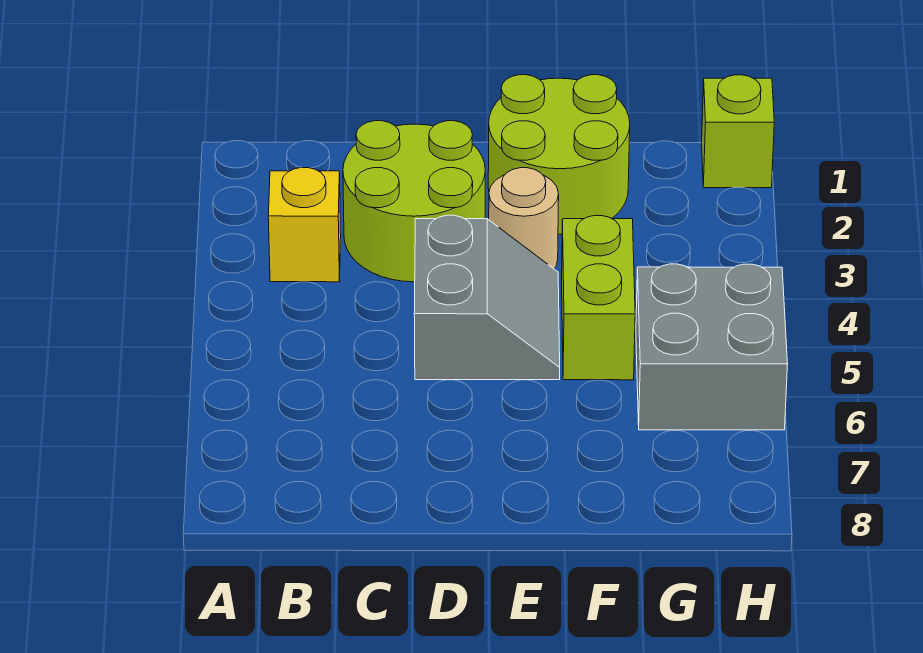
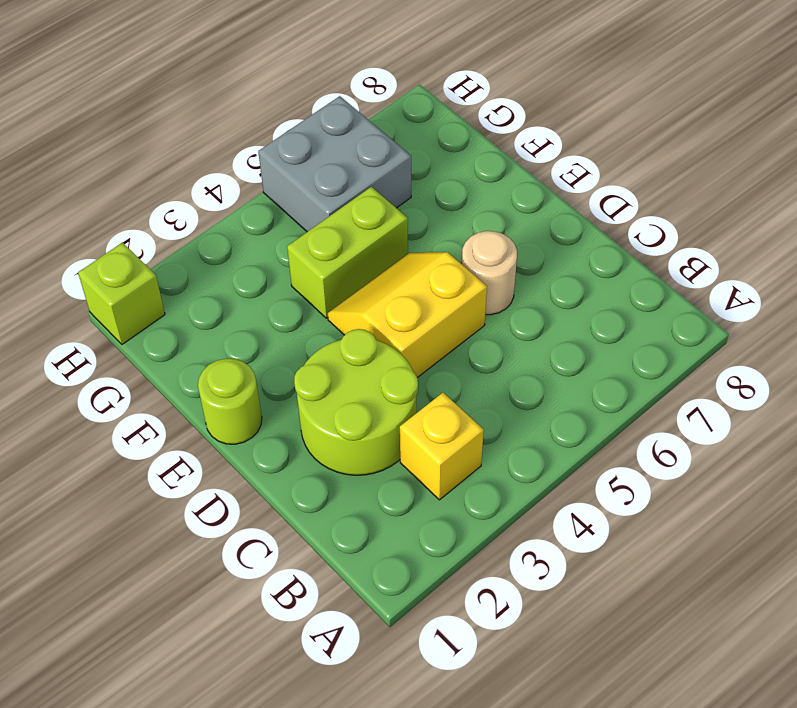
grey slope D4:E5 level 1 top D -> yellow slope D4:E5 level 1 top D
lime round brick E1:F2 level 1 -> lime round brick E1 level 1
tan round brick E3 level 1 -> tan round brick D6 level 1

